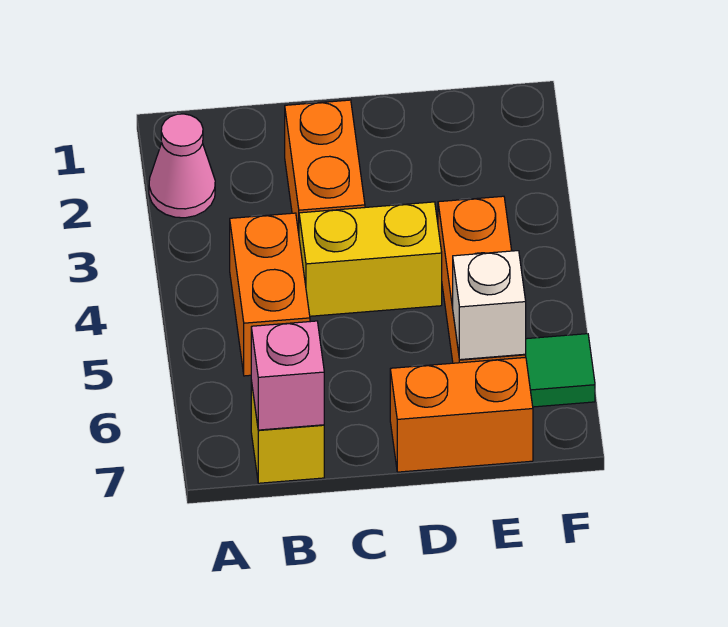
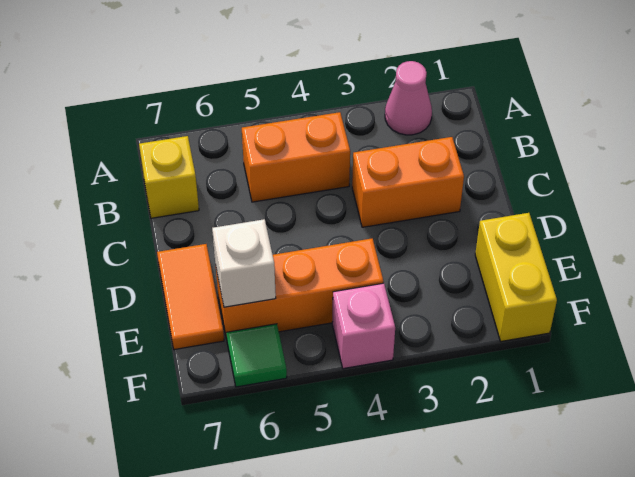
pink brick B7 level 2 -> pink brick F4 level 1
yellow brick C4:D4 level 1 -> yellow brick E1:F1 level 1
orange brick D7:E7 level 1 -> orange tile D7:E7 level 1

